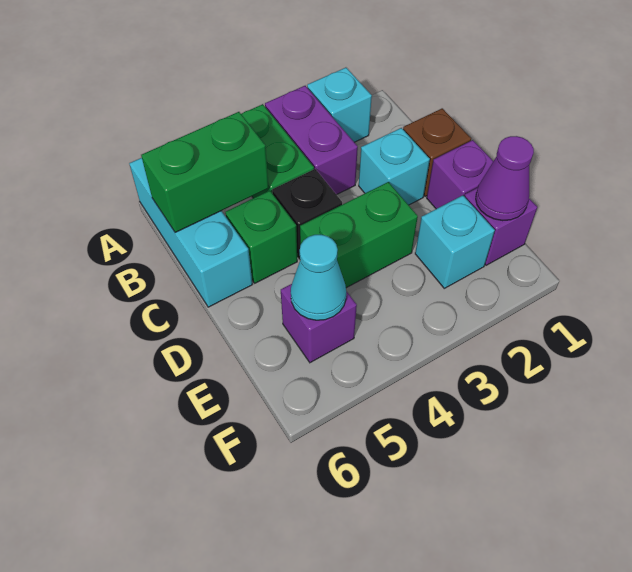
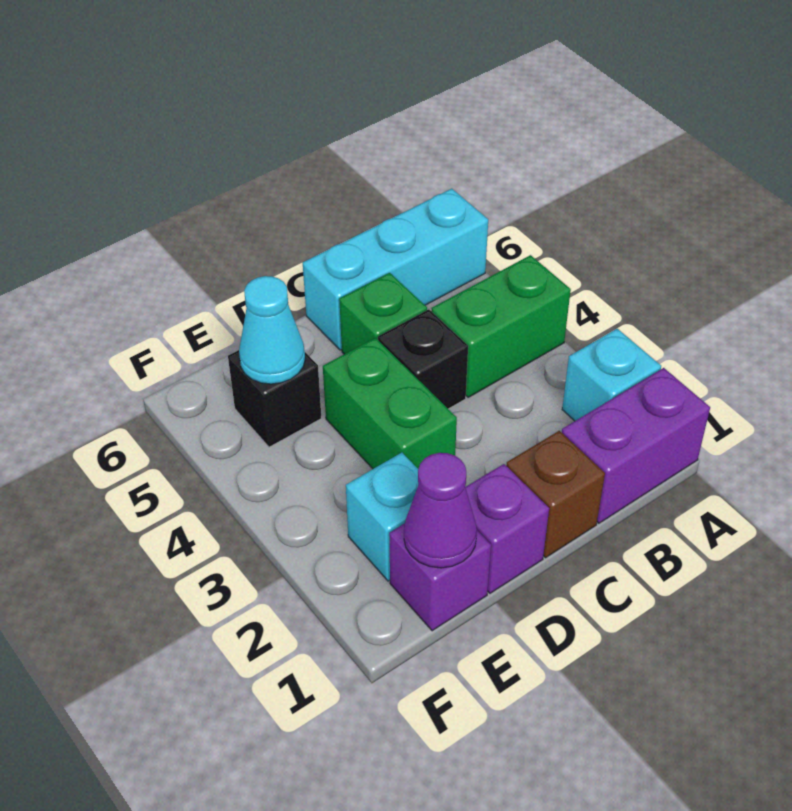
purple brick A3:B3 level 1 -> purple brick A1:B1 level 1
green brick B5:B6 level 2 -> none
cyan brick C2 level 1 -> none
purple brick E5 level 1 -> black brick E5 level 1

